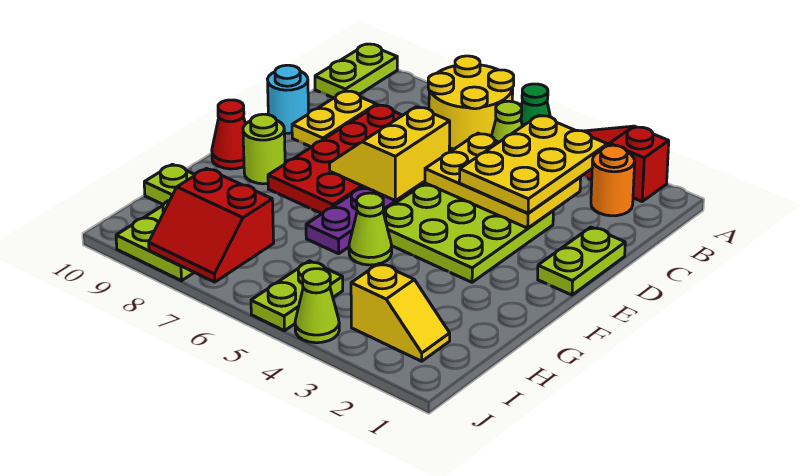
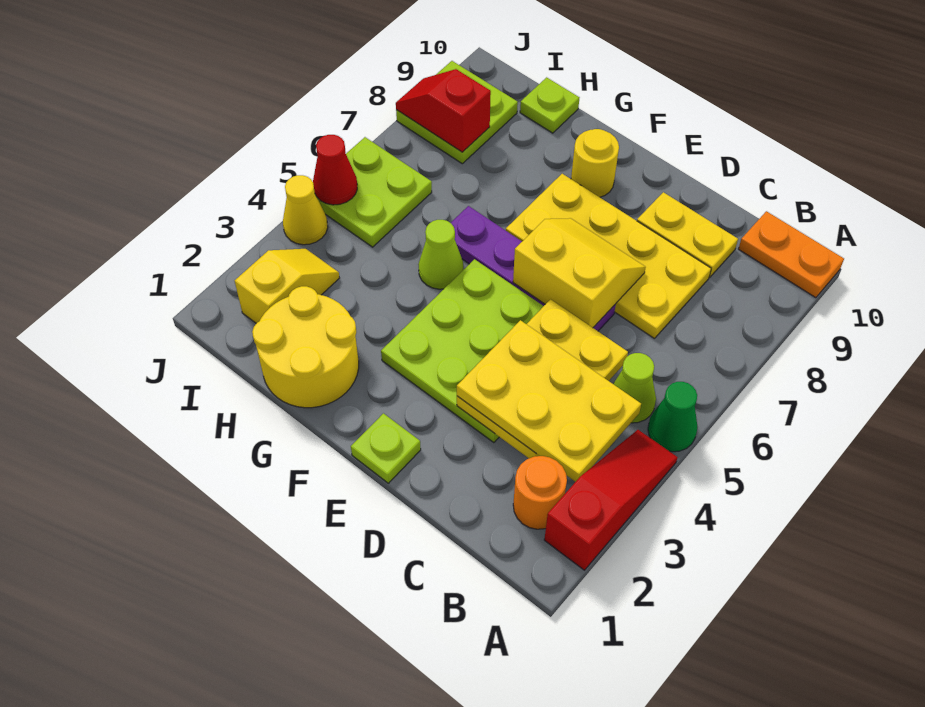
yellow round brick A6:B7 level 1 -> yellow round brick G1:H2 level 1
lime plate A10:B10 level 1 -> orange plate A10:B10 level 1
red plate C7:F8 level 1 -> yellow plate C7:F8 level 1
lime plate D1:E1 level 1 -> lime plate E1 level 1
cyan round brick D10 level 1 -> none
lime round brick F9 level 1 -> yellow round brick F9 level 1
red cone F10 level 1 -> red cone J5 level 2
yellow slope I2:I3 level 1 top 3 -> yellow slope I2:I3 level 1 top 2
lime plate I5:J5 level 1 -> lime plate I5:J6 level 1
red slope I7:J8 level 2 top I -> red slope I8:J8 level 2 top I
lime cone J4 level 1 -> yellow cone J4 level 1

